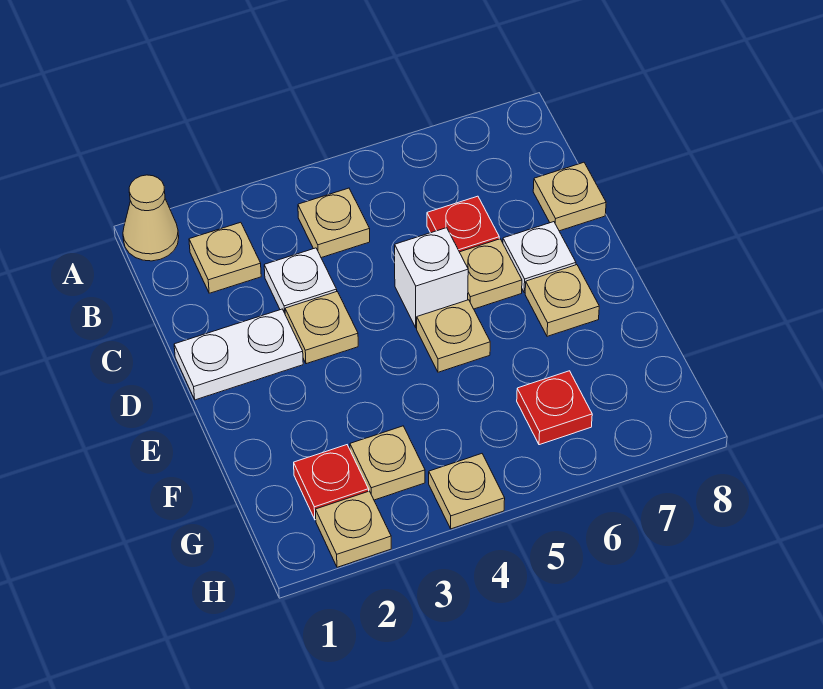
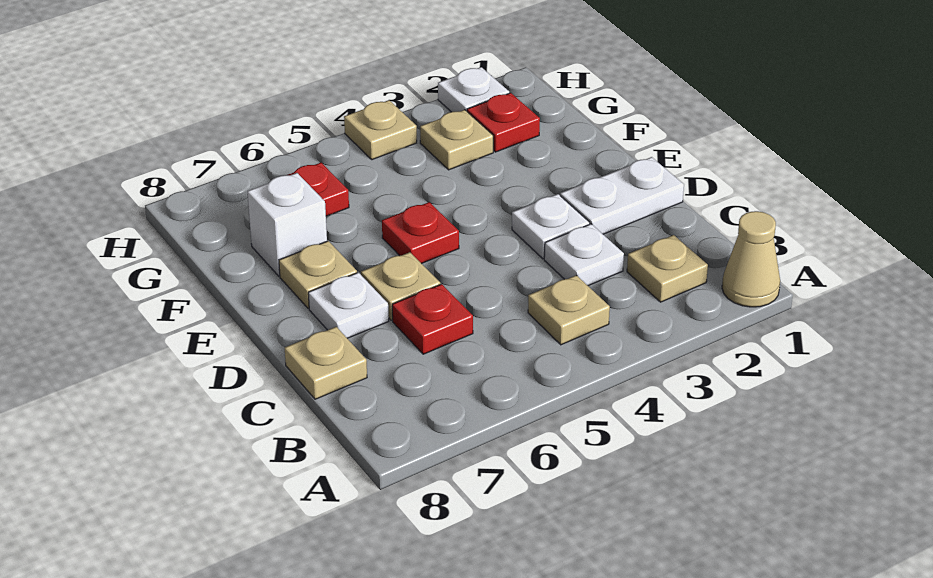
tan plate D3 level 1 -> white plate D3 level 1
white brick D5 level 1 -> white brick F7 level 1
tan plate E5 level 1 -> red plate E5 level 1
tan plate H2 level 1 -> white plate H2 level 1

